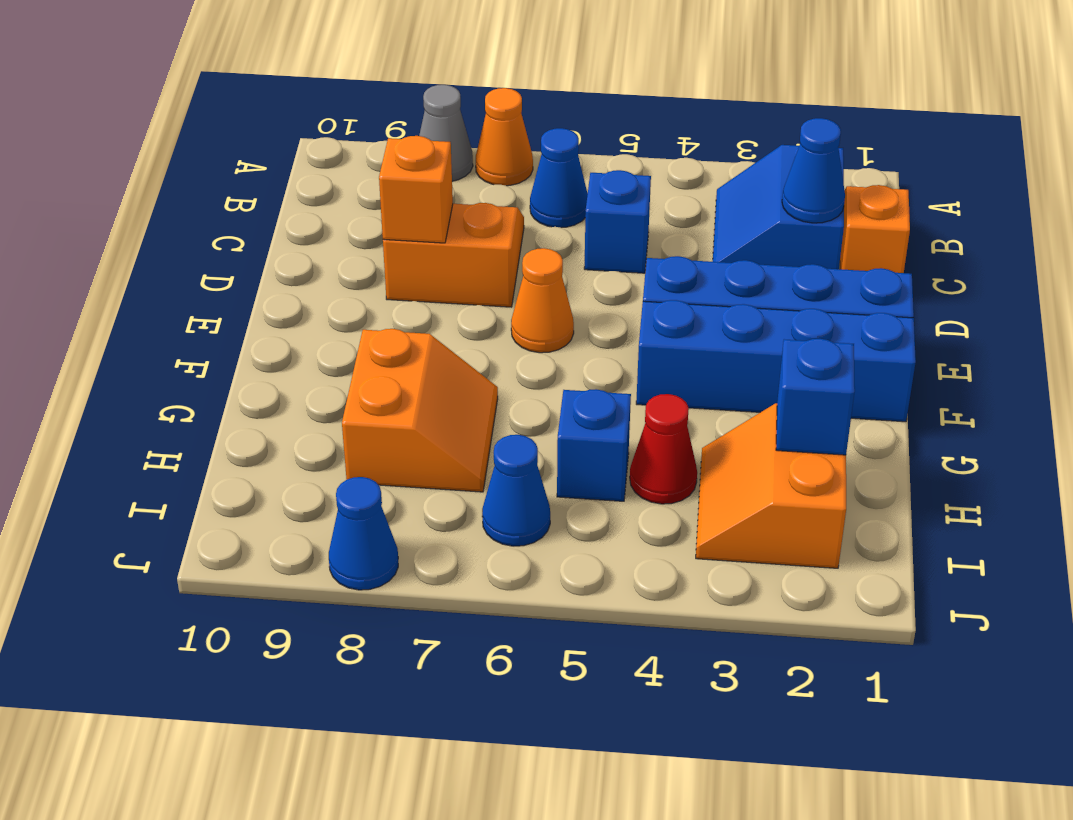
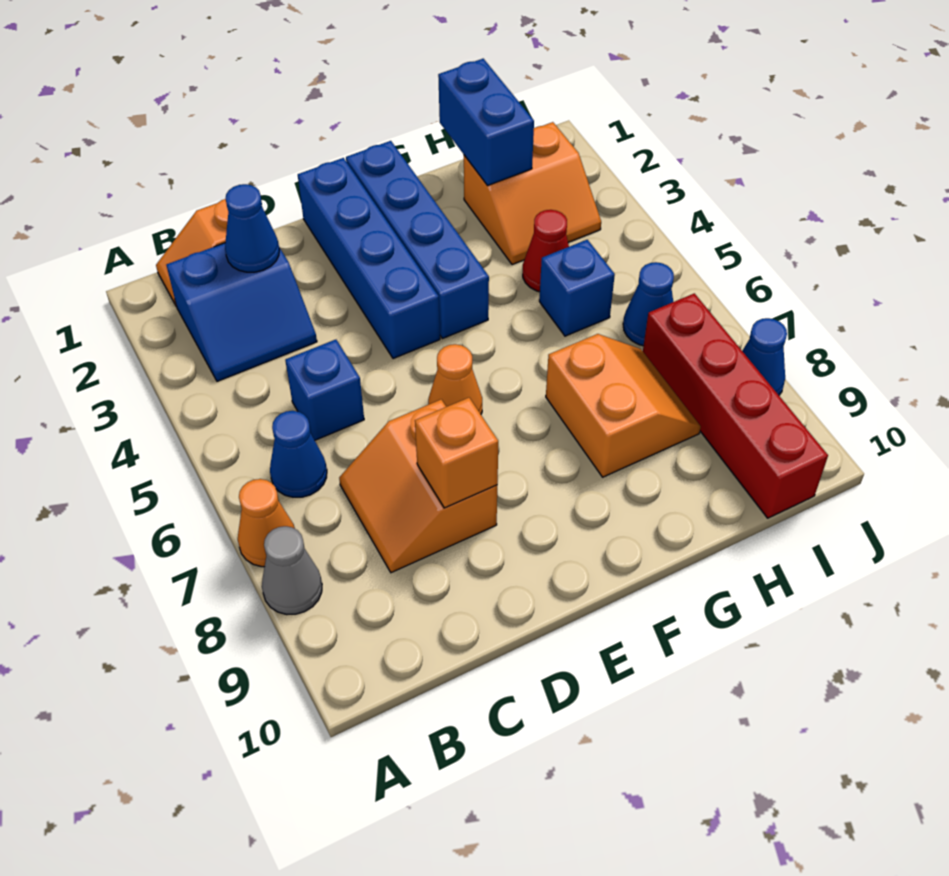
orange slope G7:H8 level 1 top 8 -> orange slope G7:H8 level 1 top G
blue brick H2 level 2 -> blue brick H1:H2 level 2
none -> red brick I7:I10 level 1

